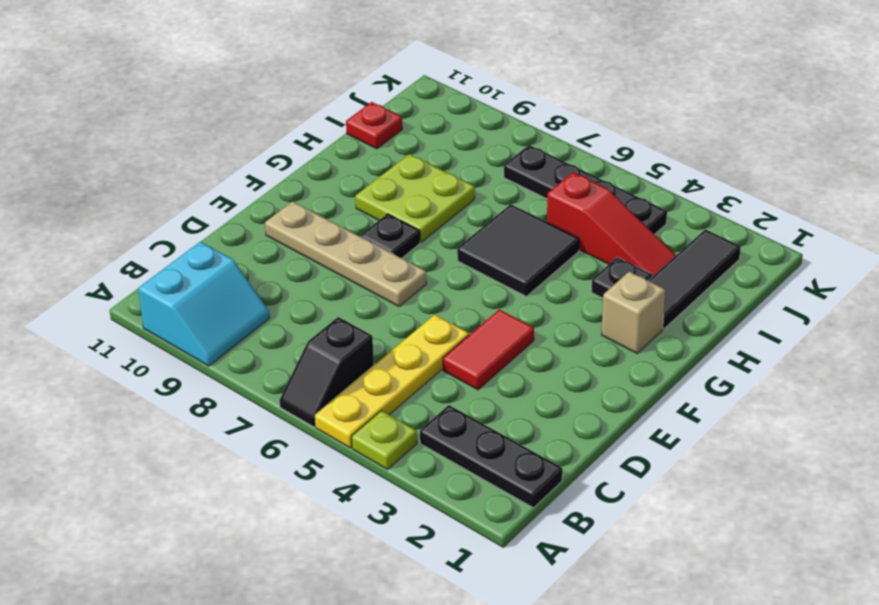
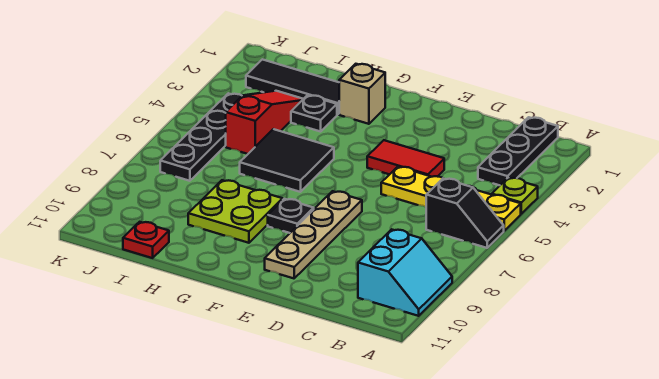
cyan slope A9:B10 level 1 top 10 -> cyan slope A9:B10 level 1 top B

